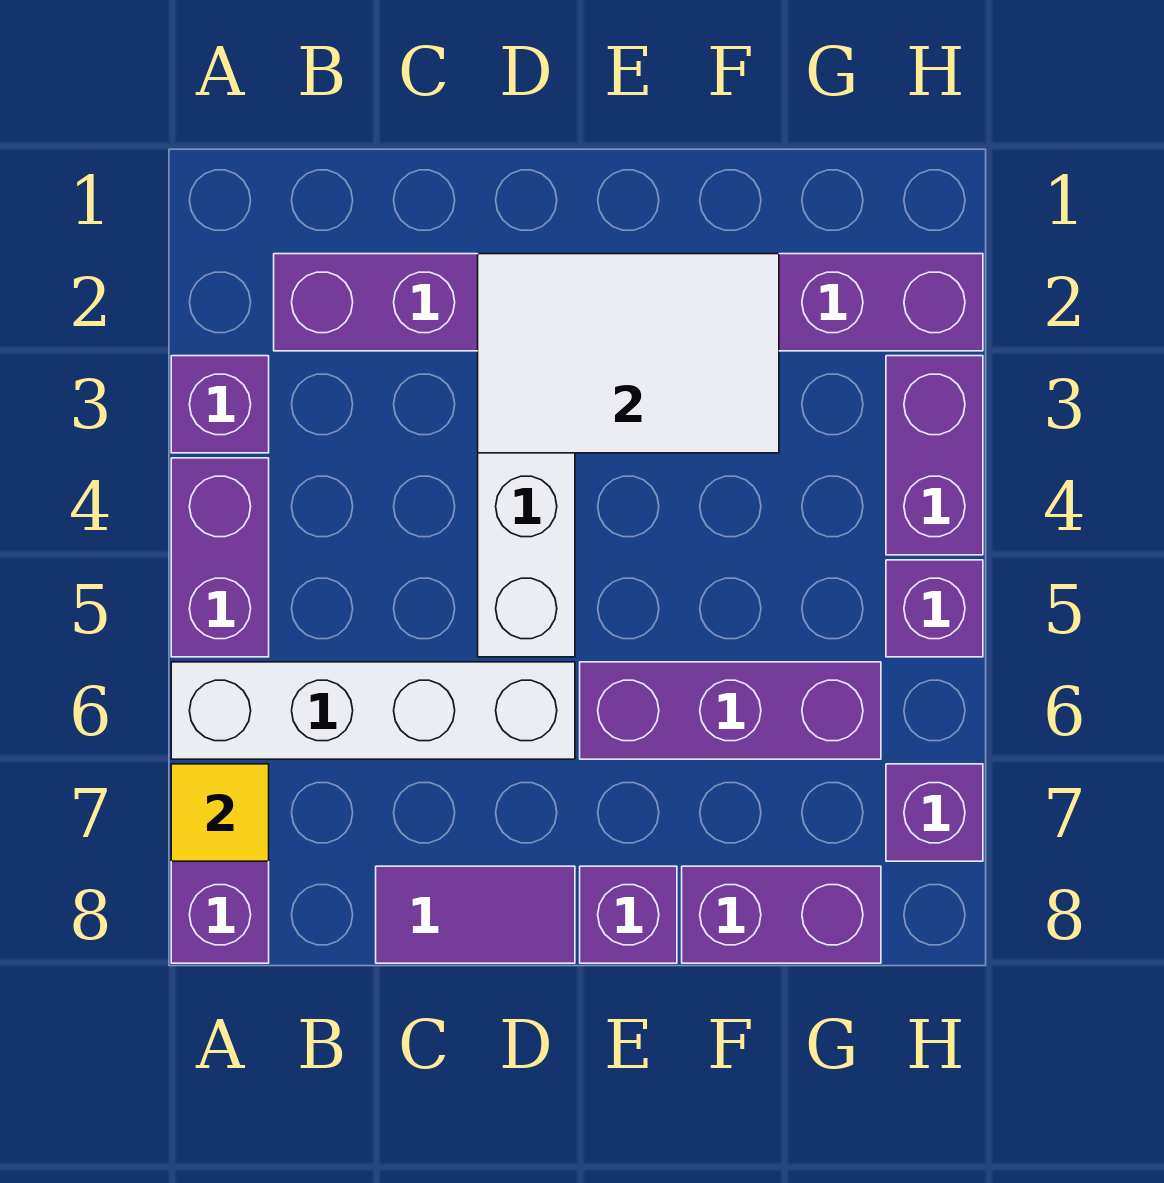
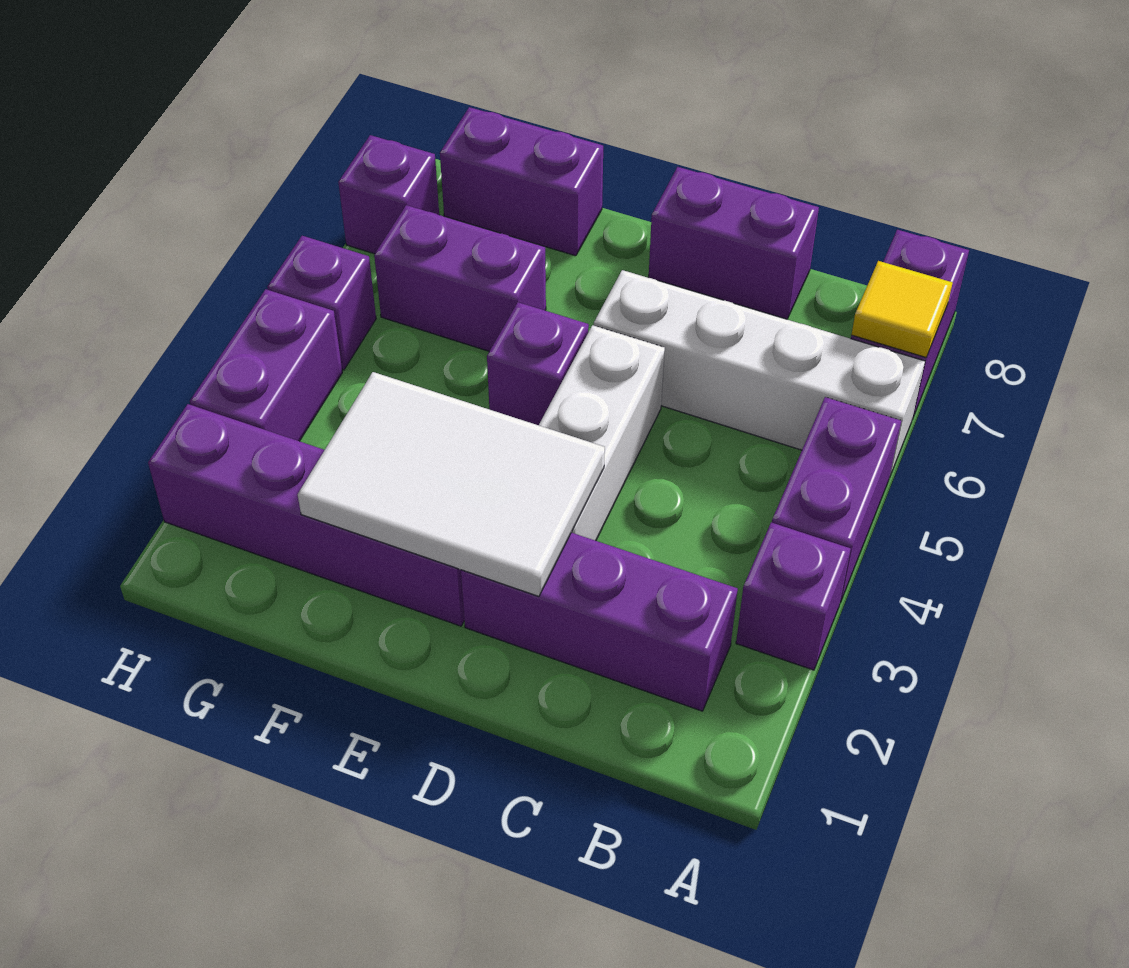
purple tile C8:D8 level 1 -> purple brick C8:D8 level 1
purple brick E6:G6 level 1 -> purple brick F6:G6 level 1
purple brick E8 level 1 -> purple brick E5 level 1

